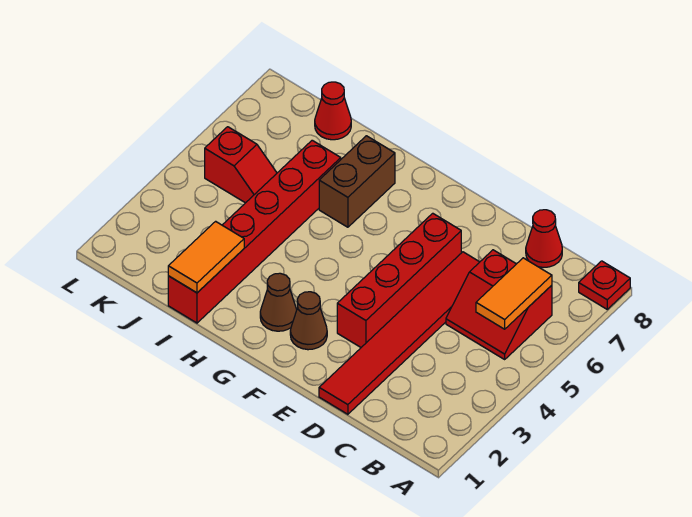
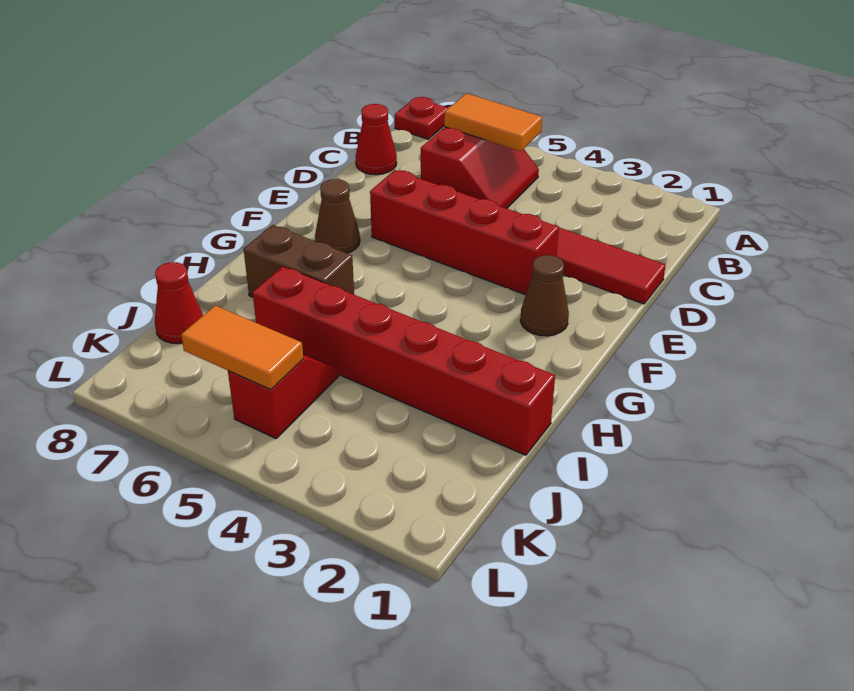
brown cone G2 level 1 -> brown cone F7 level 1
orange tile I1:I2 level 2 -> orange tile K5:K6 level 2

